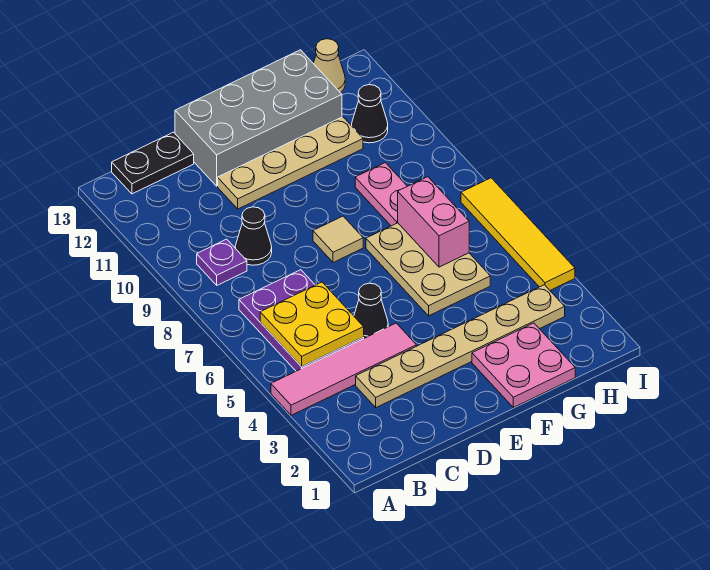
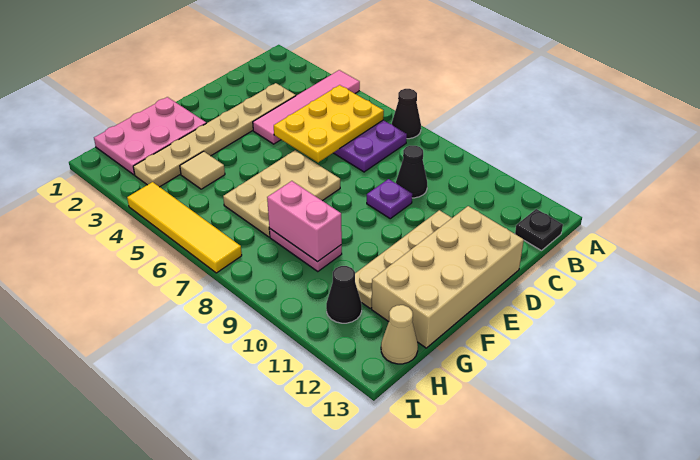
yellow plate B5:C6 level 2 -> yellow plate B5:D6 level 2
purple plate B9 level 1 -> purple plate D9 level 1
black plate B13:C13 level 1 -> black plate B13 level 1
black cone D5 level 1 -> black cone A7 level 1
grey brick D12:G13 level 1 -> tan brick D12:G13 level 1
tan tile E8 level 1 -> tan tile G4 level 1
pink plate F1:G2 level 1 -> pink plate F1:H2 level 1
tan plate F5:G7 level 1 -> tan plate E6:G7 level 1
pink brick G6:G7 level 2 -> pink brick G8:G9 level 2

